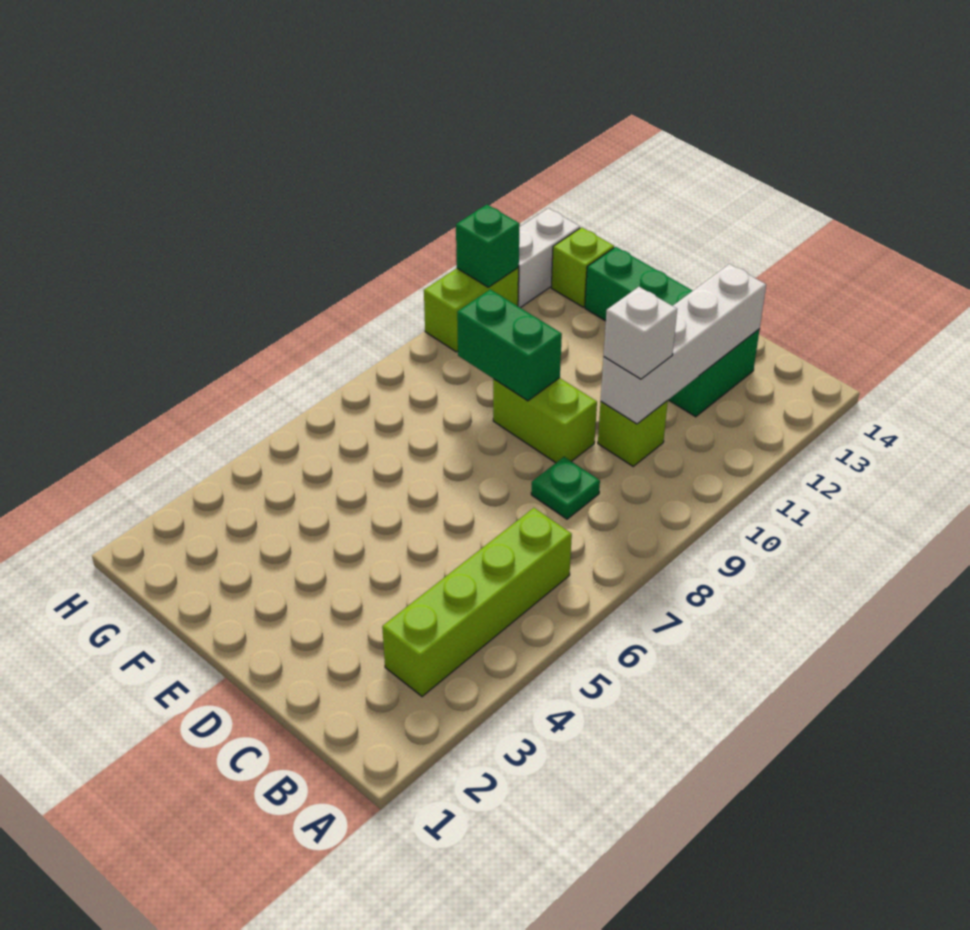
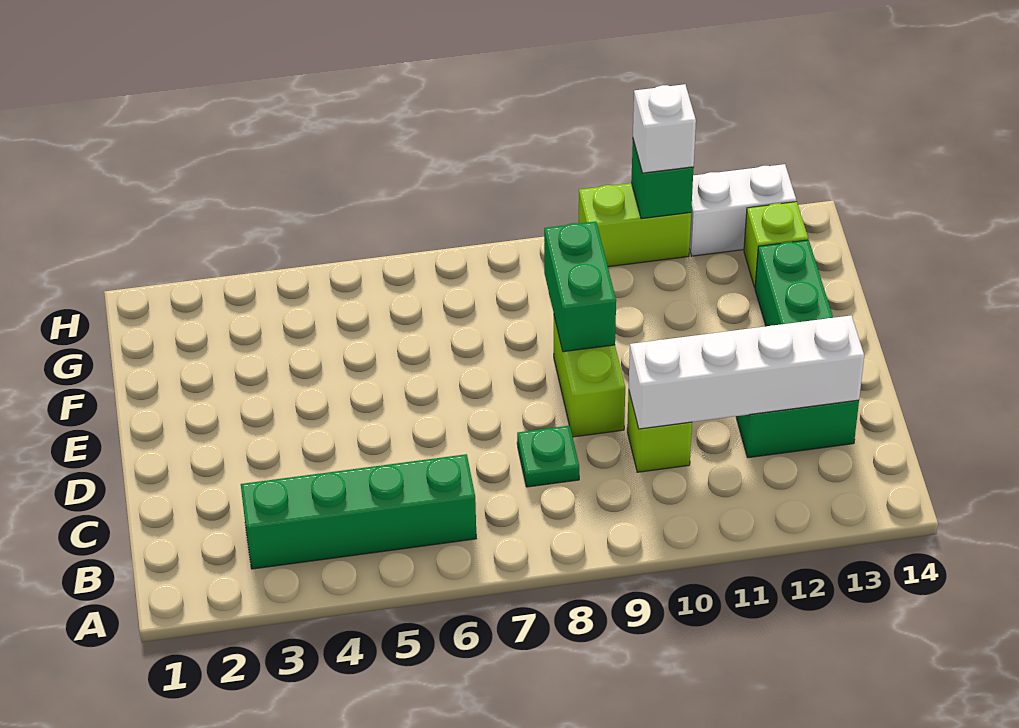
lime brick B3:B6 level 1 -> green brick B3:B6 level 1
white brick C10 level 3 -> white brick H11 level 3

